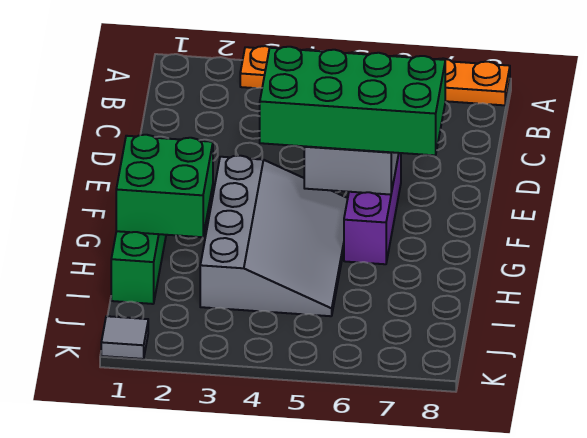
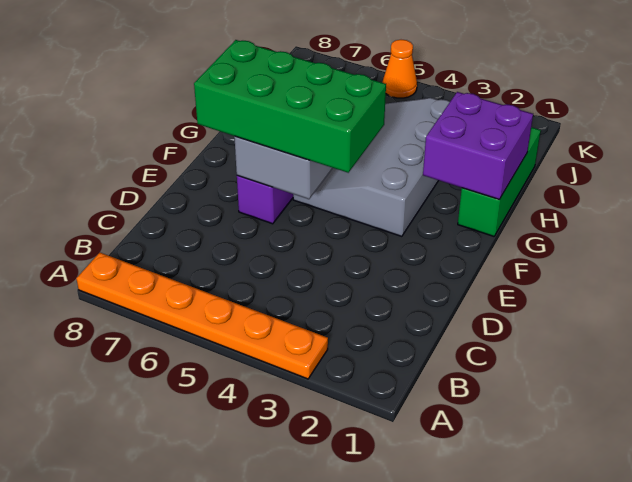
green brick G1:H2 level 2 -> purple brick G1:H2 level 2
grey tile K1 level 1 -> none
none -> orange cone K5 level 1

